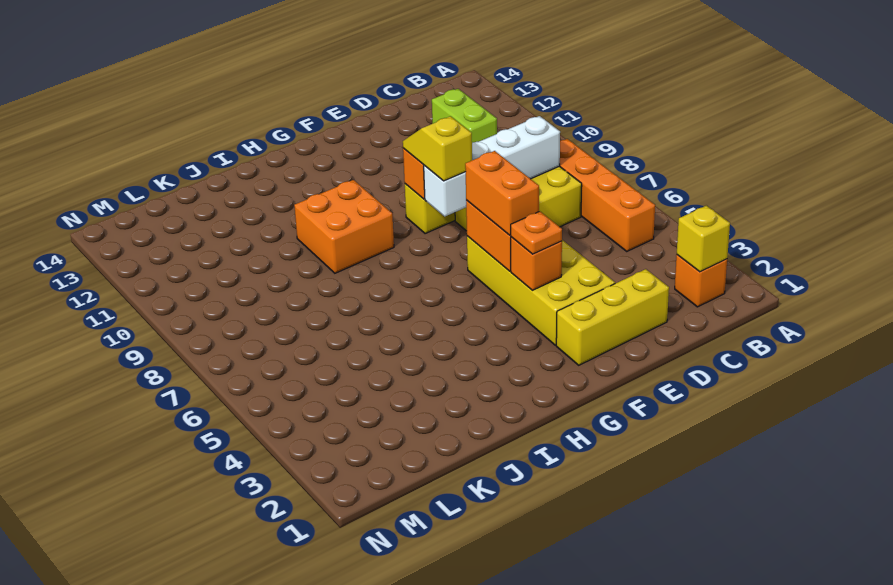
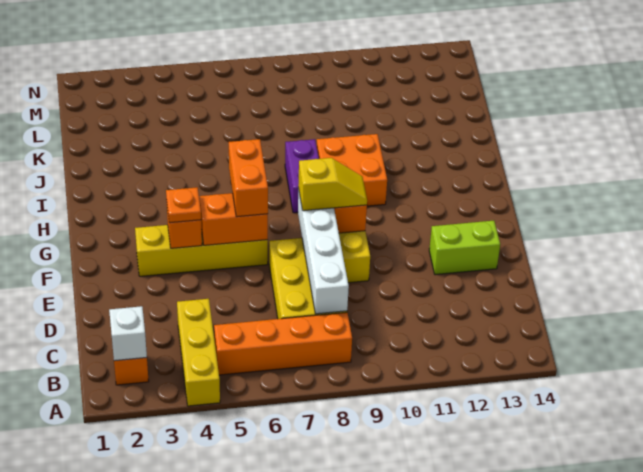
yellow brick B2 level 2 -> white brick B2 level 2
lime brick C11:C12 level 1 -> lime brick E12:E13 level 1
yellow brick D2:F2 level 1 -> yellow brick A4:C4 level 1
yellow brick E3:F6 level 1 -> yellow brick F3:F6 level 1
orange brick F5:F6 level 3 -> orange brick F6:G6 level 3
none -> purple brick H8:I8 level 1

